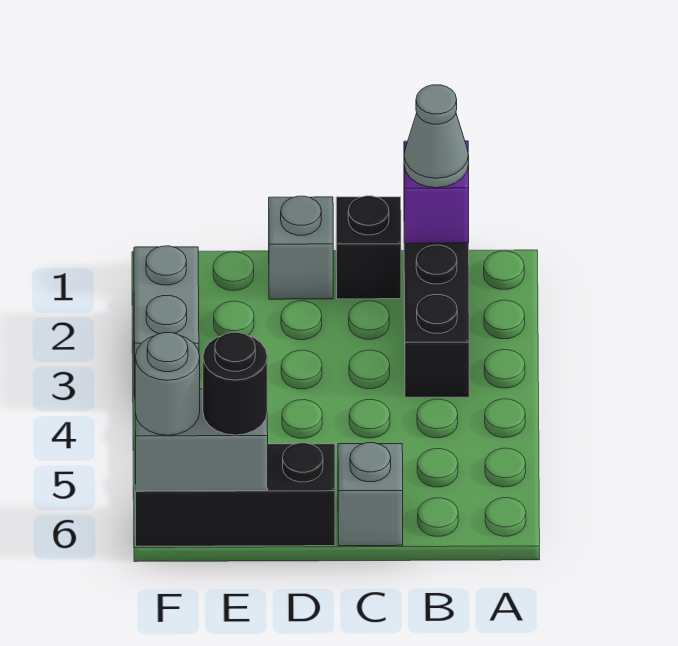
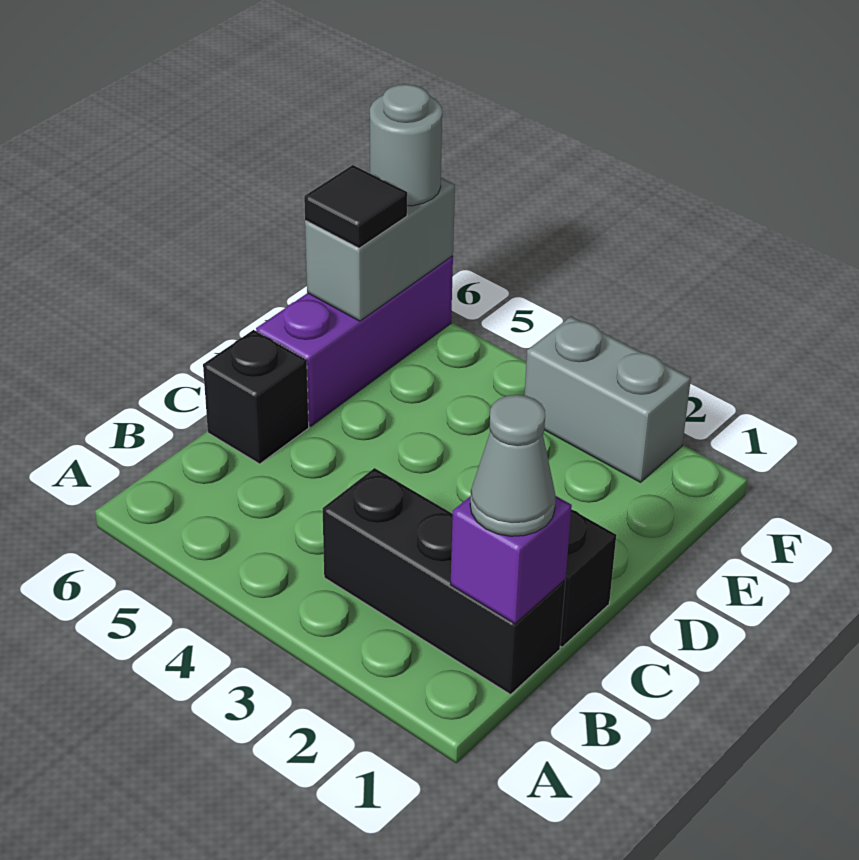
grey brick C6 level 1 -> black brick C6 level 1
grey brick D1 level 1 -> none
black brick D6:F6 level 1 -> purple brick D6:F6 level 1
black round brick E6 level 3 -> black tile E6 level 3

